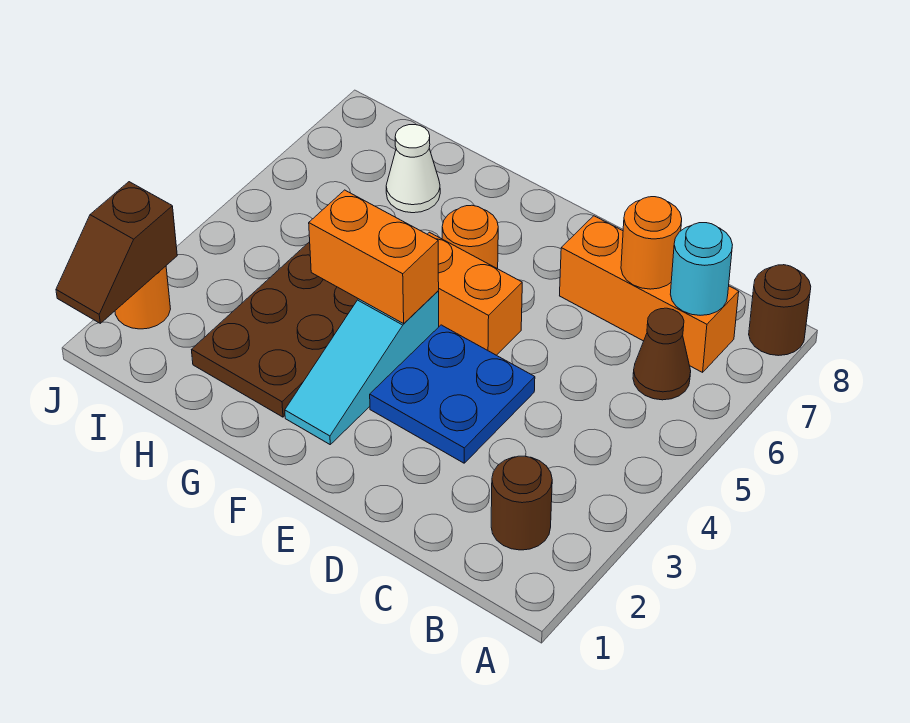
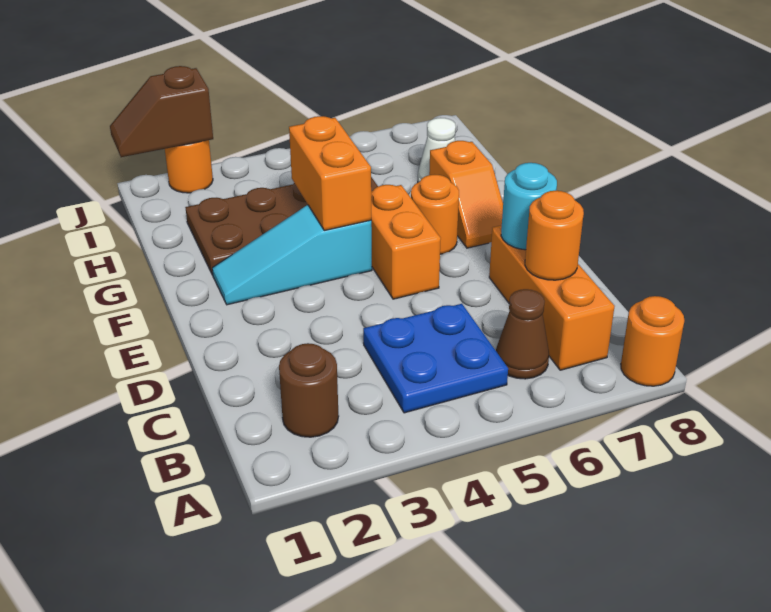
brown round brick A8 level 1 -> orange round brick A8 level 1
cyan round brick B7 level 2 -> cyan round brick D7 level 2
blue plate D3:E4 level 1 -> blue plate B4:C5 level 1
none -> orange slope F7:G7 level 1 top G

